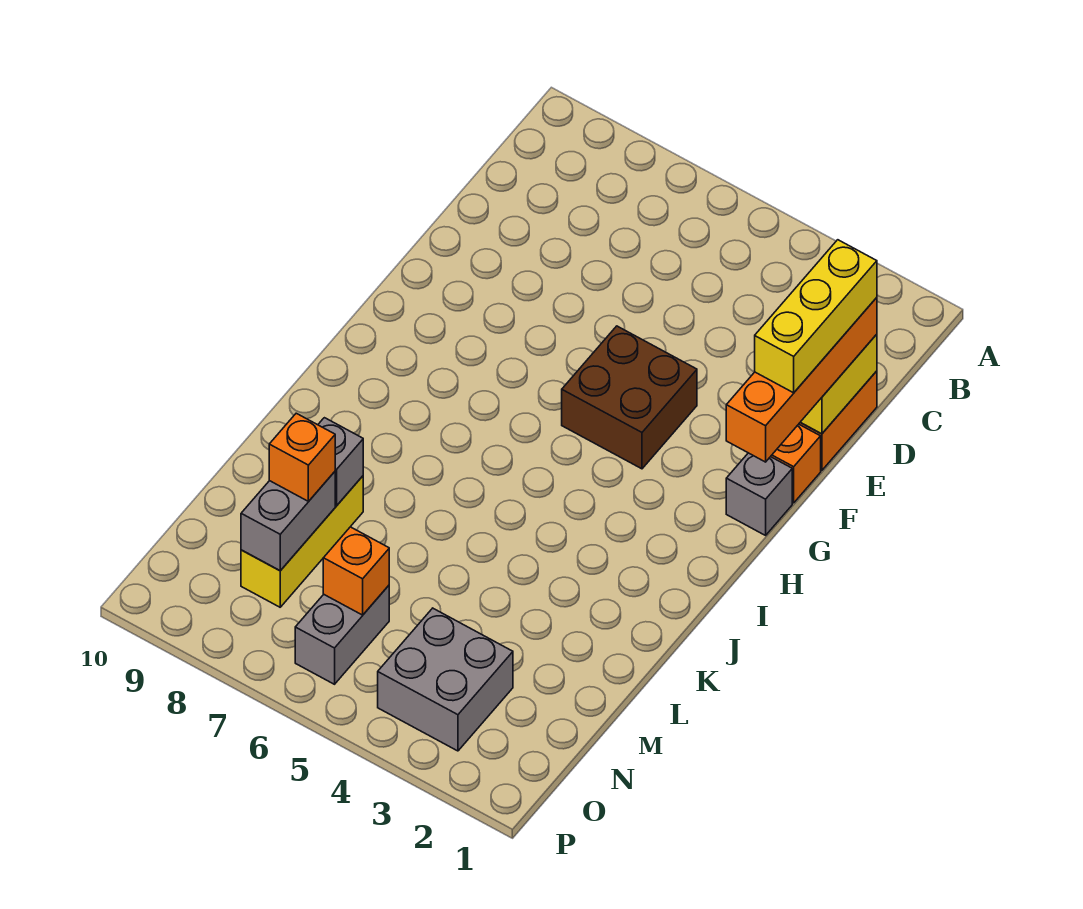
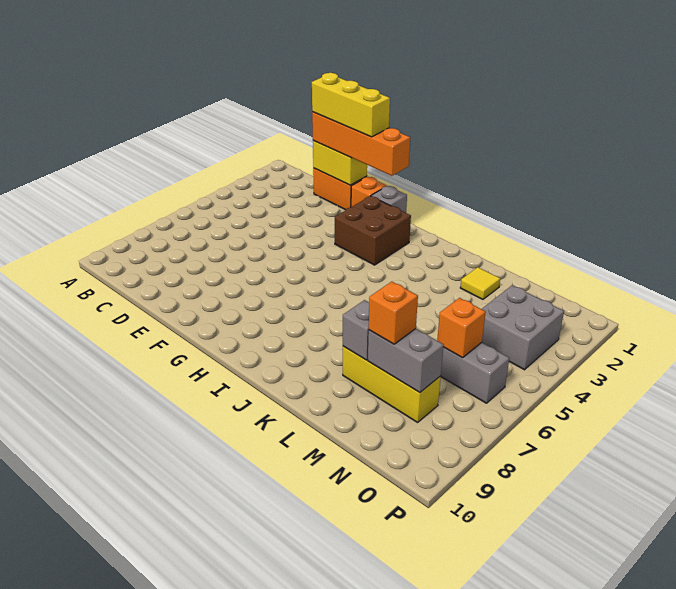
brown brick F4:G5 level 1 -> brown brick G2:H3 level 1
none -> yellow tile L2 level 1

